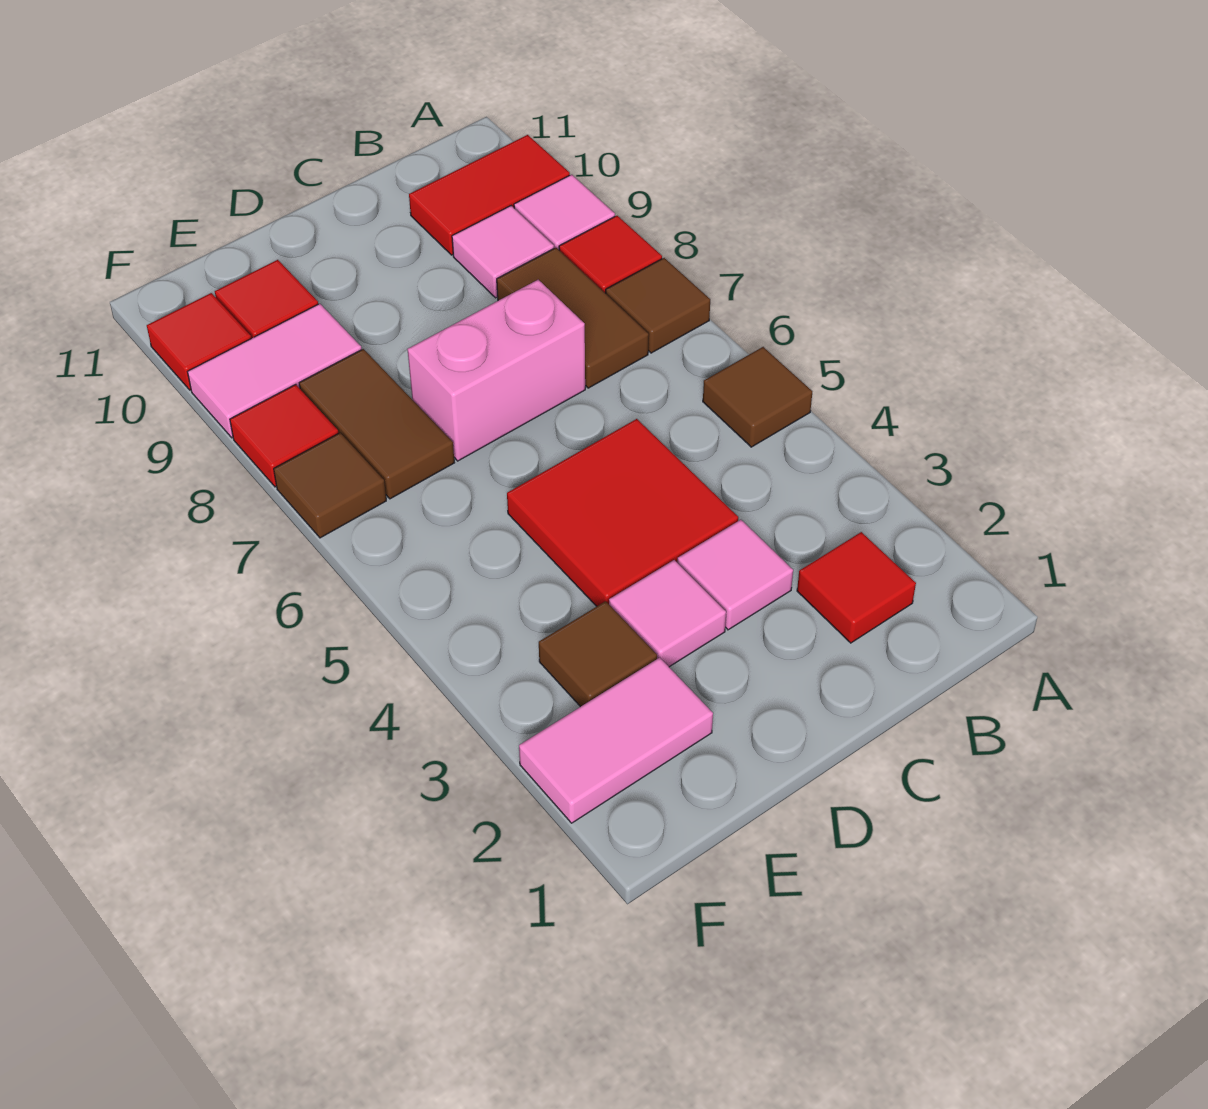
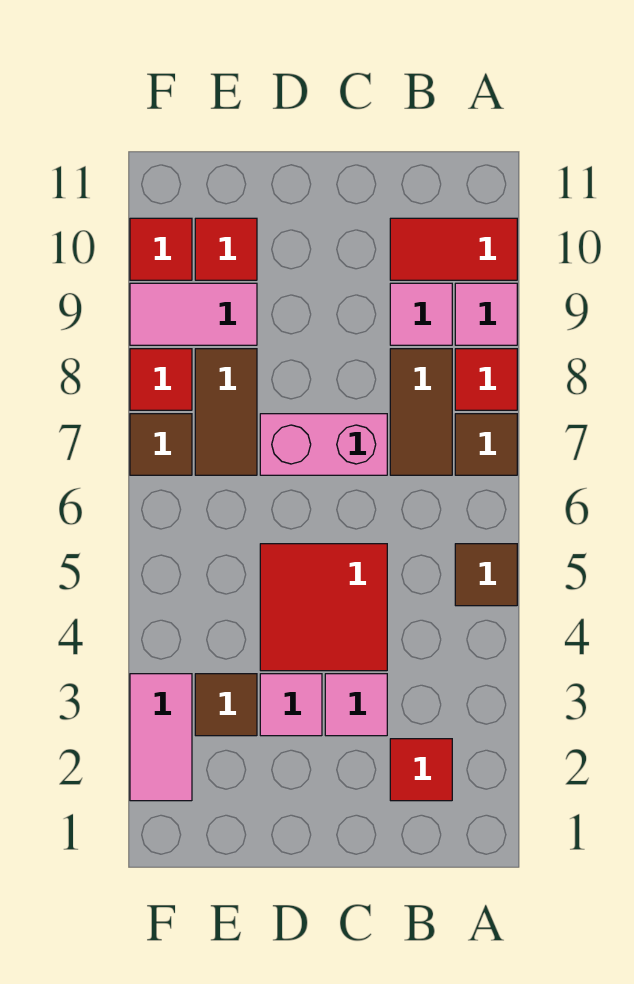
pink tile E2:F2 level 1 -> pink tile F2:F3 level 1

